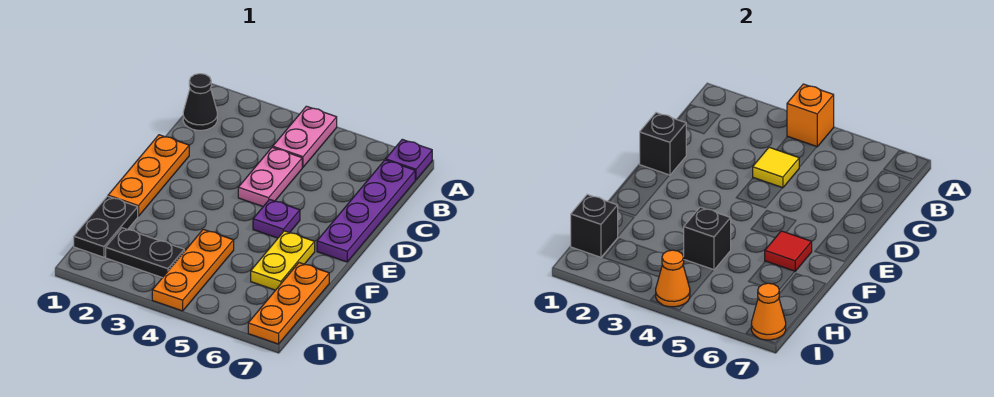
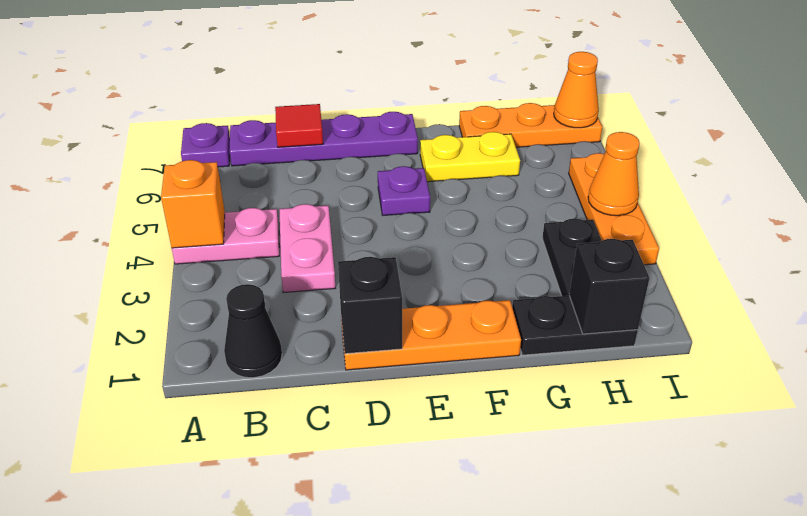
pink plate C4:D4 level 1 -> pink plate C3:C4 level 1
yellow tile C4 level 2 -> none
red tile F6 level 2 -> red tile C7 level 2
orange plate G4:I4 level 1 -> orange plate I3:I5 level 1
black brick G4 level 2 -> none

